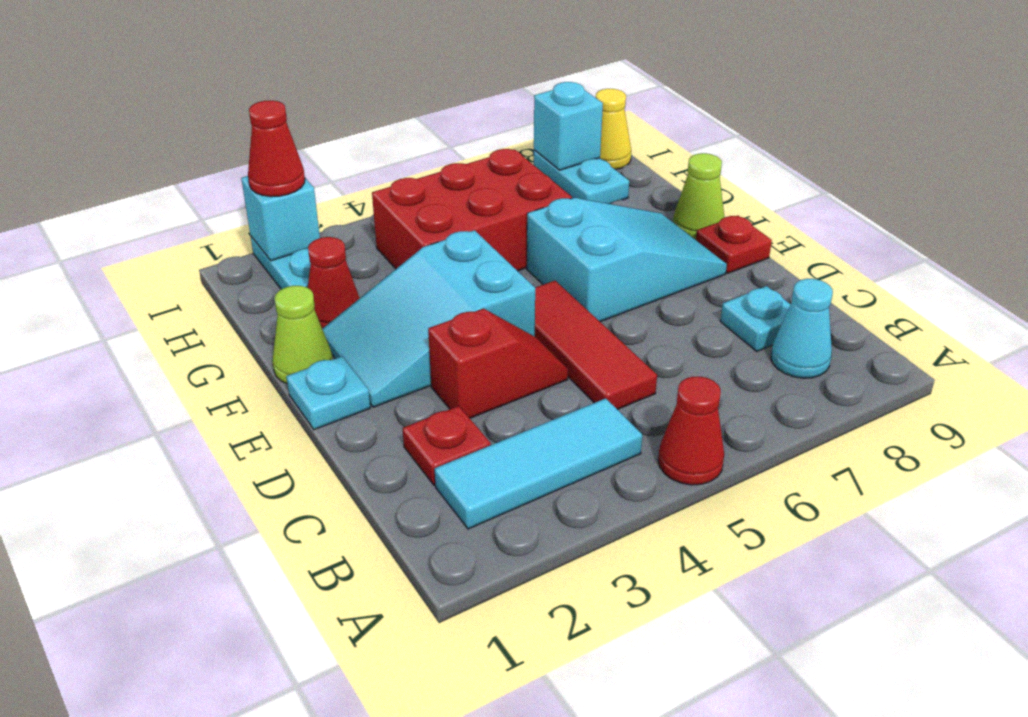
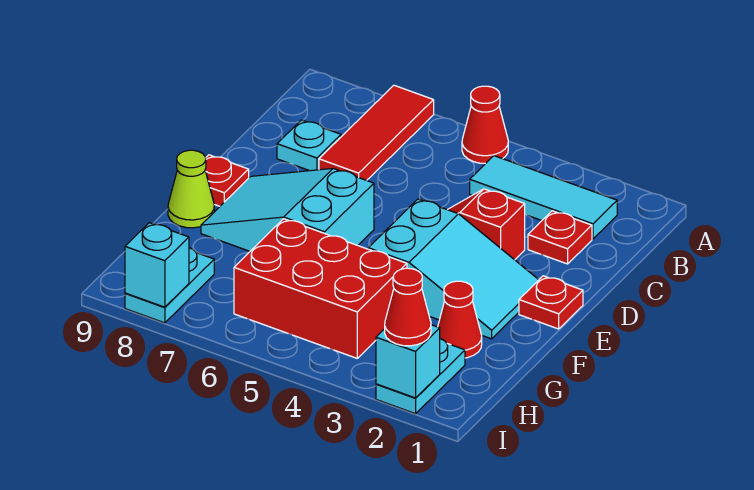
cyan cone B8 level 1 -> none
red tile C5:E5 level 1 -> red tile A7:C7 level 1
cyan plate E1 level 1 -> red plate E1 level 1
lime cone F1 level 1 -> none
yellow cone I9 level 1 -> none

